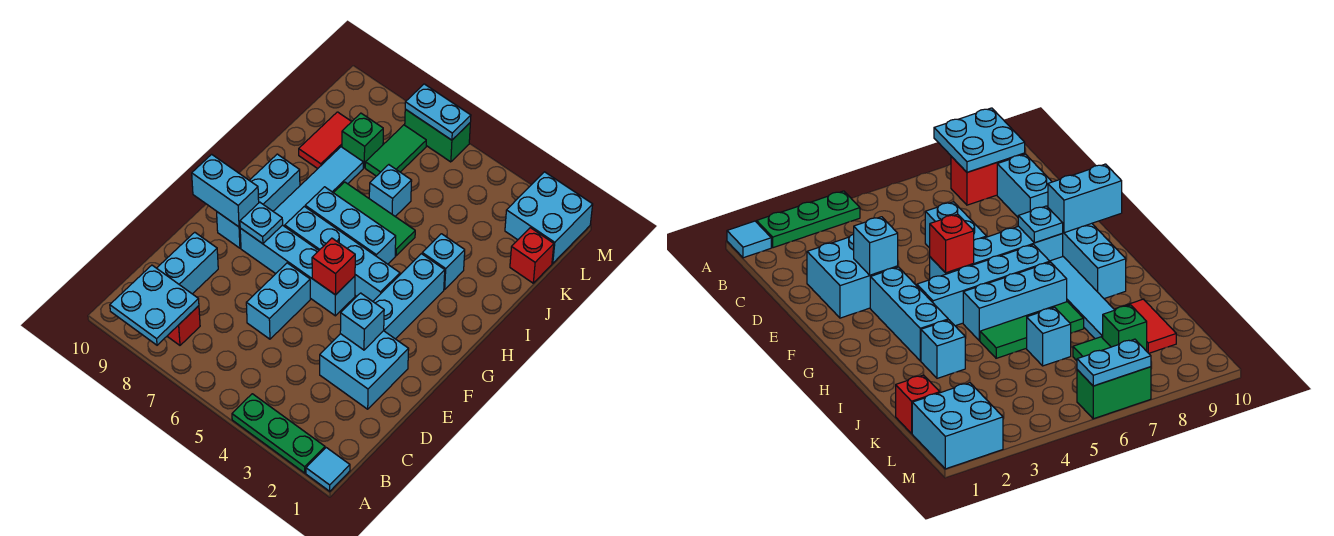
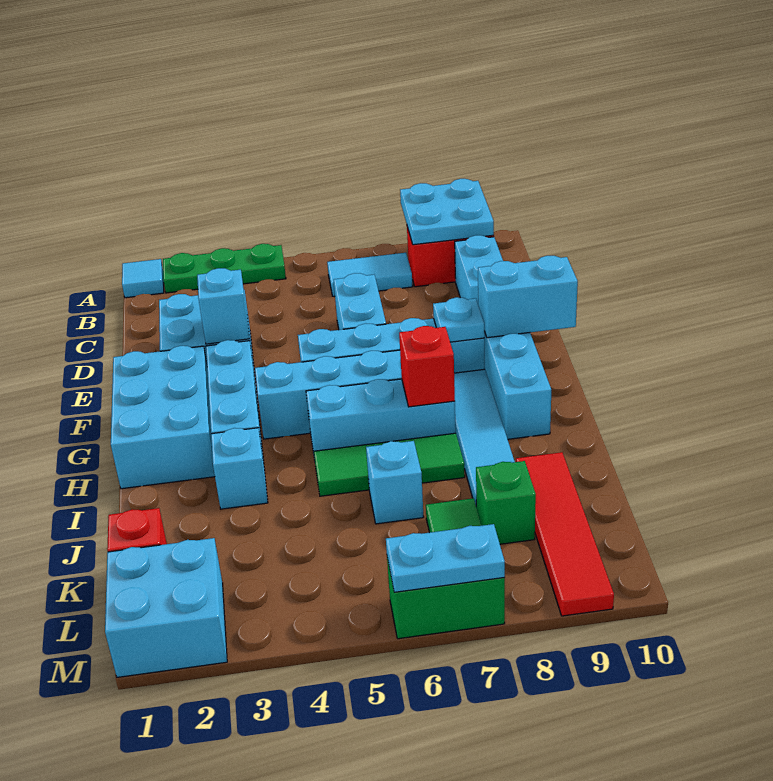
none -> cyan tile B6:B7 level 1
none -> cyan brick F1:H2 level 1
red brick F5 level 2 -> red brick H7 level 2
red tile J9:K9 level 1 -> red tile J9:M9 level 1

